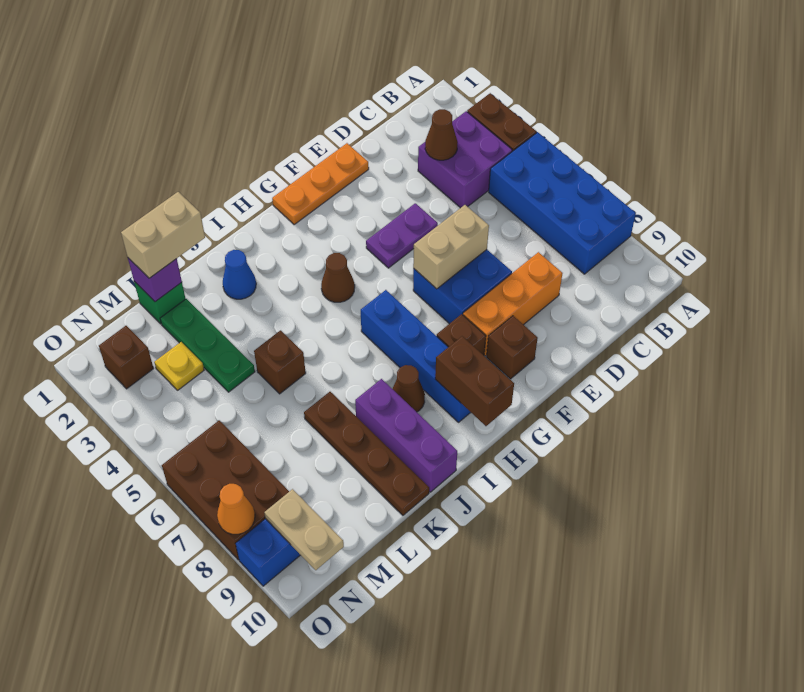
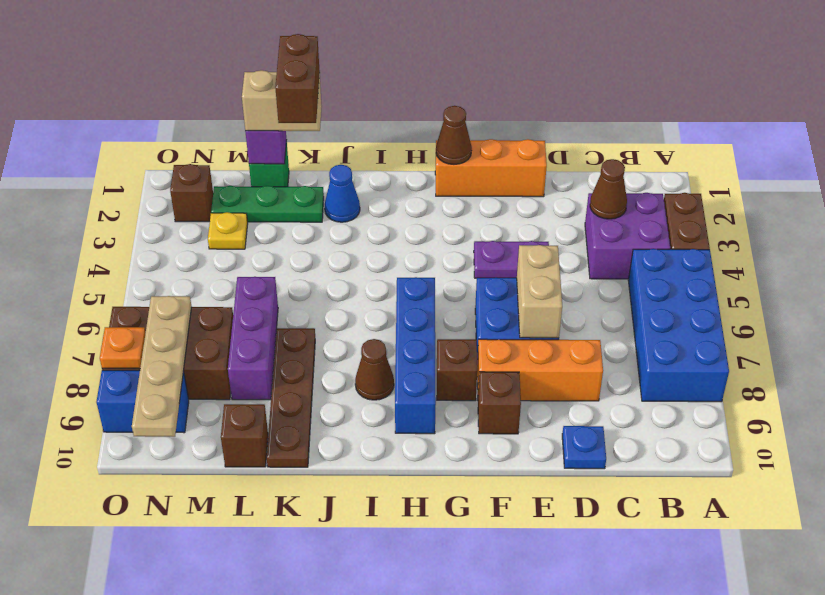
none -> blue plate D10 level 1
orange plate E1:G1 level 1 -> orange brick E1:G1 level 1
tan brick E6:F6 level 2 -> tan brick E6:E7 level 2
brown cone H4 level 1 -> brown cone G1 level 2
brown brick H9:H10 level 2 -> brown brick K1:K2 level 4
purple brick J8:J10 level 1 -> purple brick L6:L8 level 1
brown brick K5 level 1 -> brown brick L10 level 1
green plate L2:L4 level 1 -> green plate K2:M2 level 1
brown brick N6:O8 level 1 -> brown brick M7:O8 level 1
tan plate N9:N10 level 2 -> tan plate N7:N10 level 2
orange cone O8 level 2 -> orange plate O8 level 2

